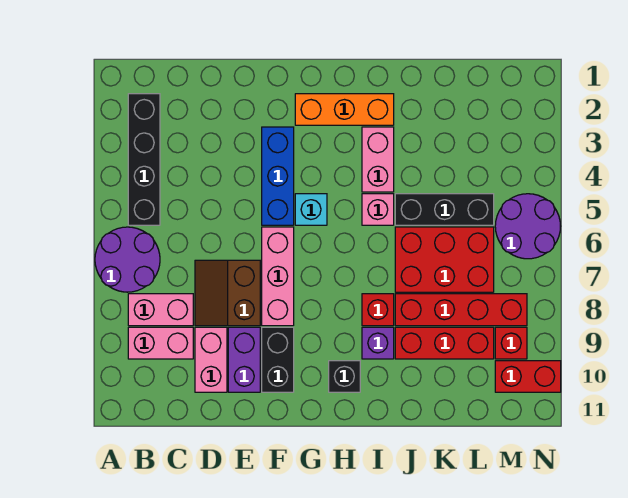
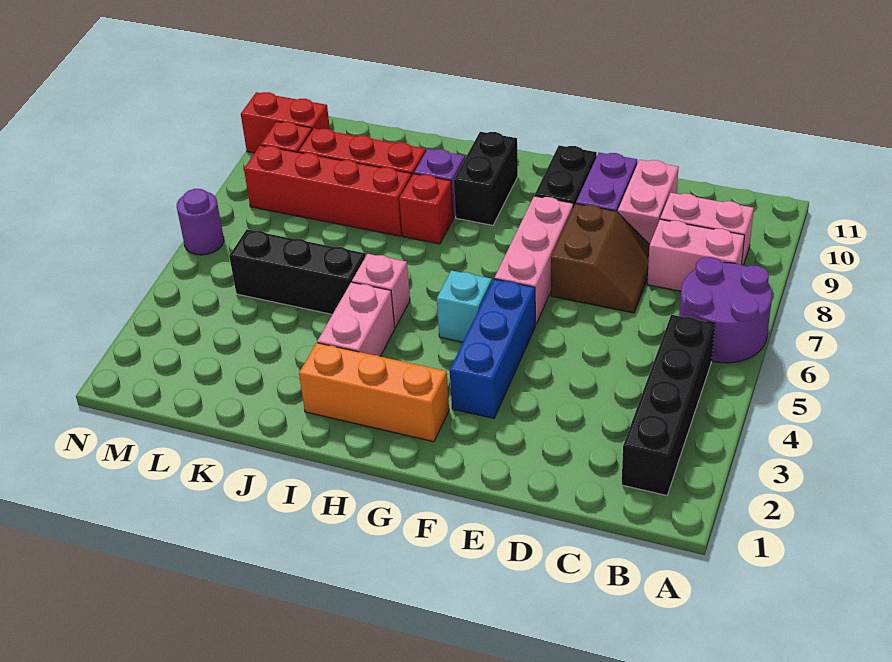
black brick H10 level 1 -> black brick H9:H10 level 1
red brick J6:L7 level 1 -> none
purple round brick M5:N6 level 1 -> purple round brick N6 level 1

